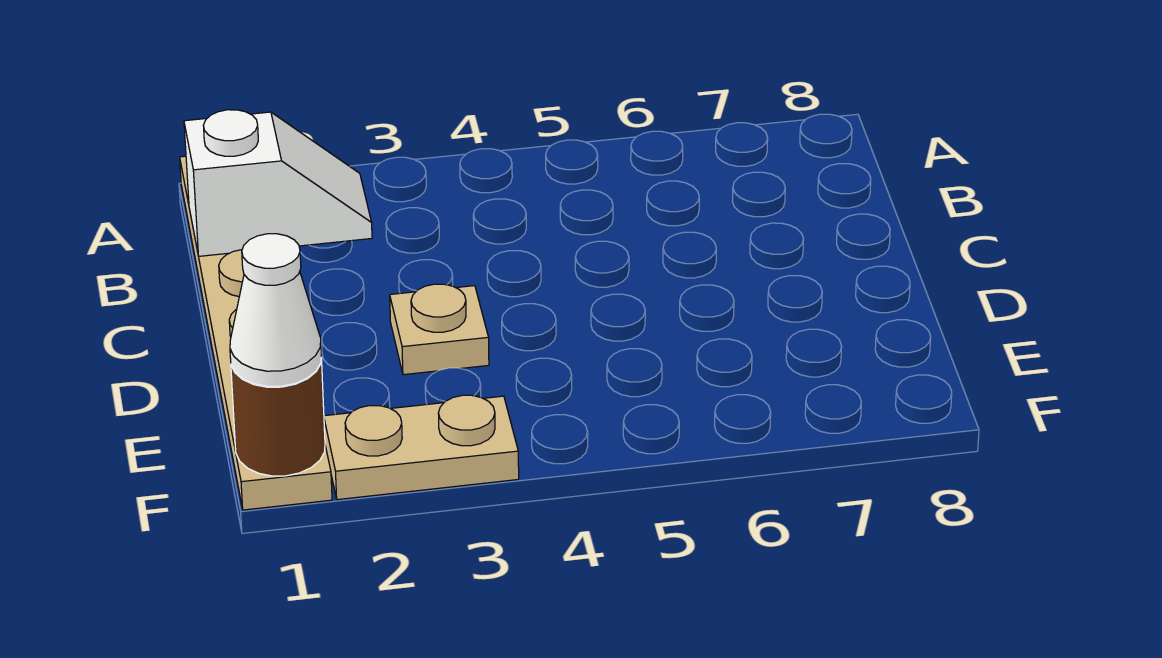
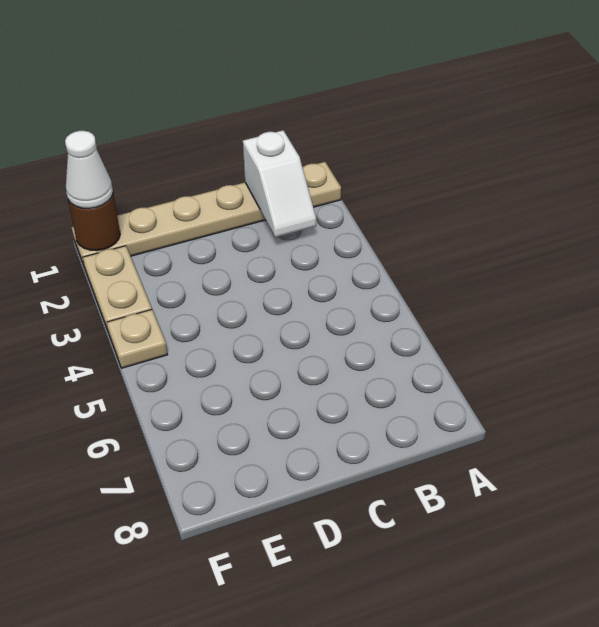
tan plate D3 level 1 -> tan plate F4 level 1

